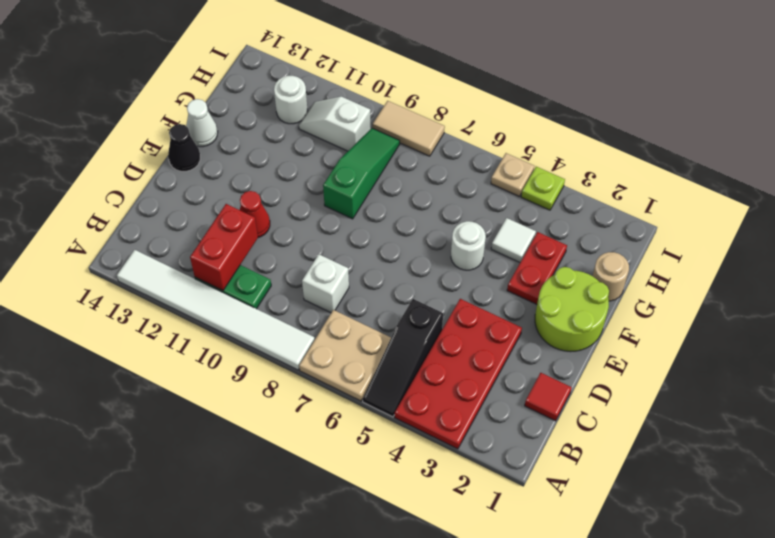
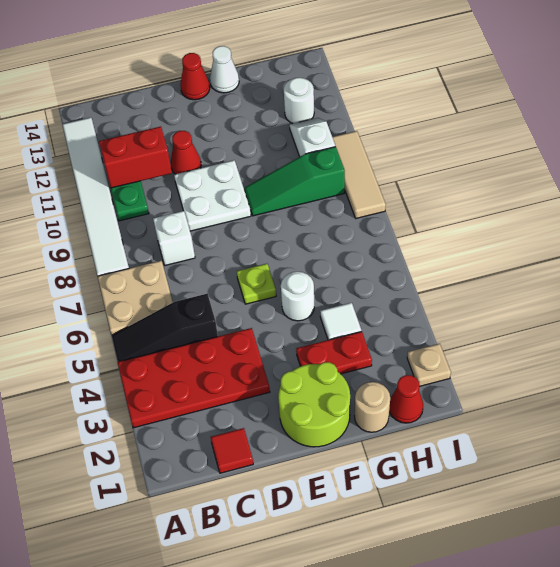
none -> white plate D9:E10 level 1
black cone E14 level 1 -> red cone E14 level 1
green slope F9:H9 level 1 top F -> green slope F9:H9 level 1 top H
none -> red cone H1 level 1
lime plate I4 level 1 -> lime plate E6 level 1
tan plate I5 level 1 -> tan plate I2 level 1
tan tile I8:I9 level 1 -> tan tile I8:I10 level 1

